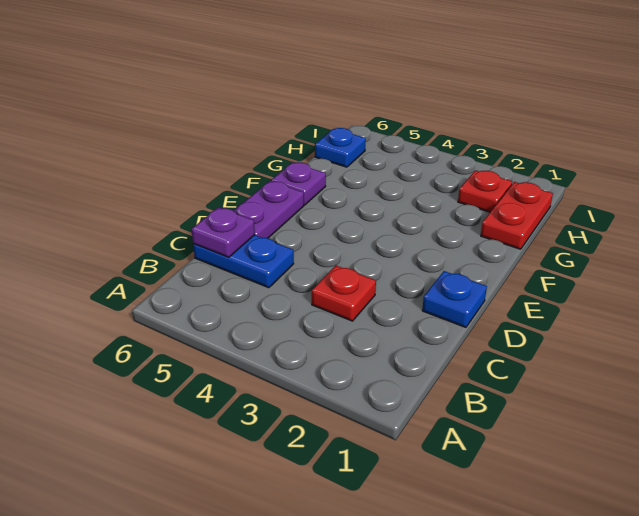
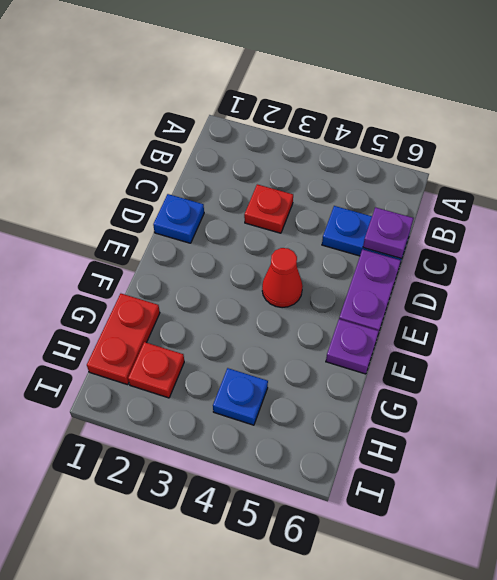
none -> red cone E4 level 1
blue plate H6 level 1 -> blue plate H4 level 1

